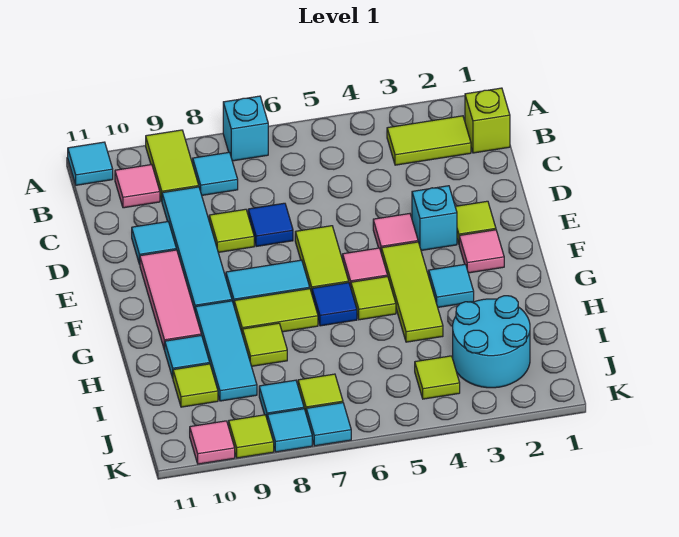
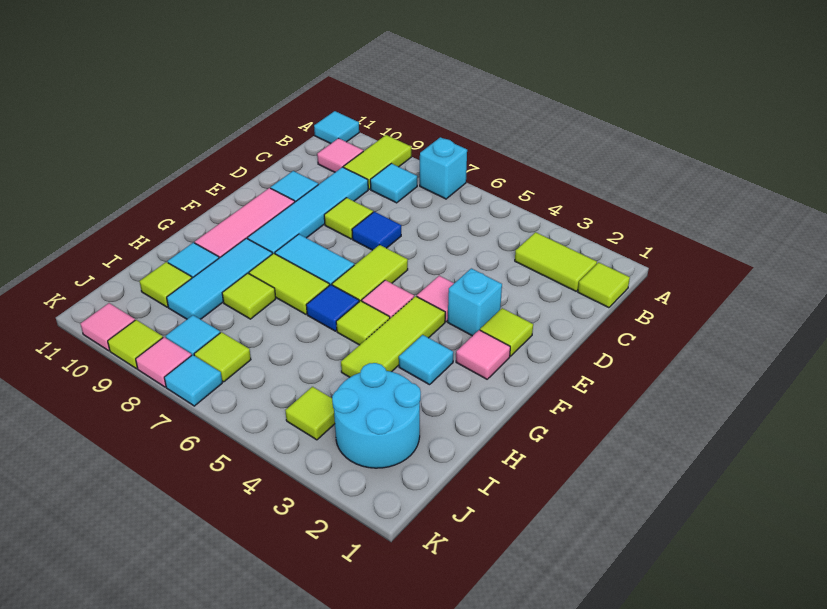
lime brick B1 level 1 -> lime tile B1 level 1
cyan tile K8 level 1 -> pink tile K8 level 1

